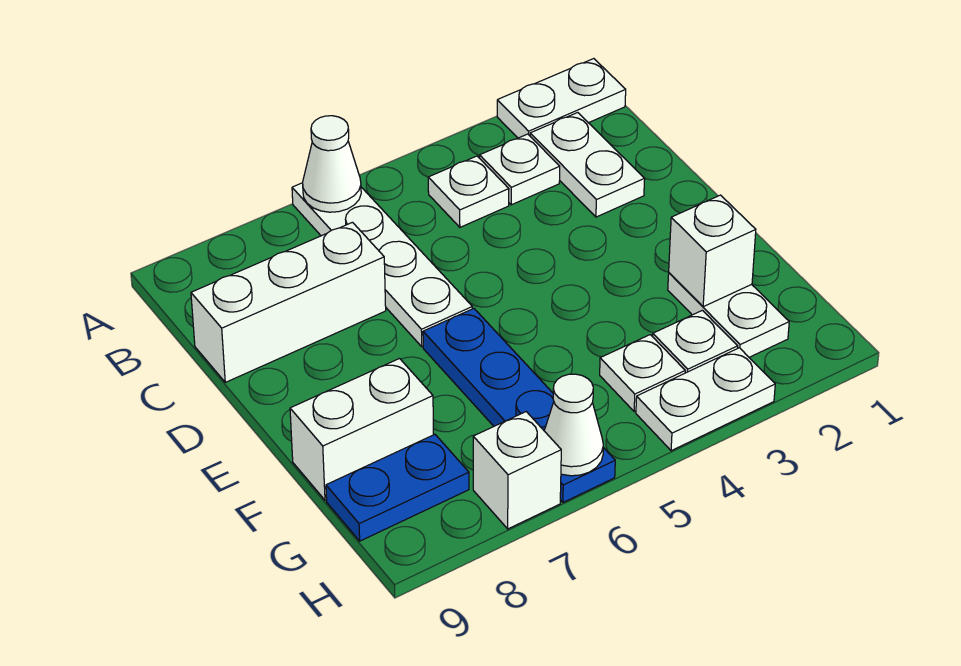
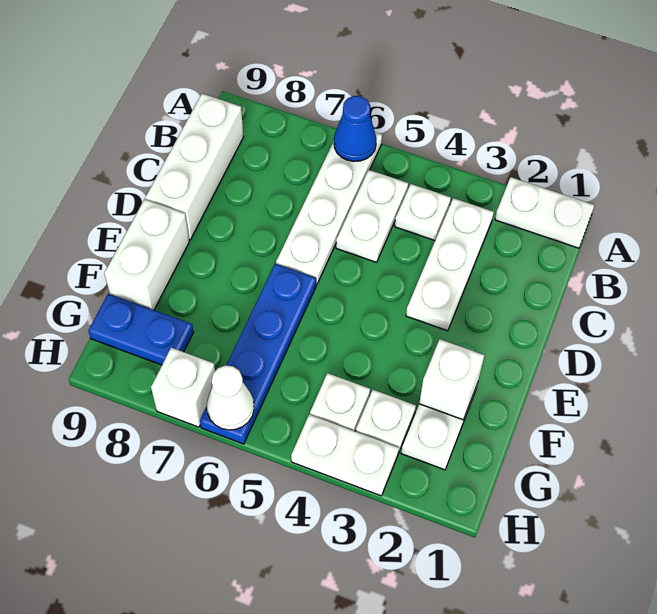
white cone A6 level 2 -> blue cone A6 level 2
white plate B2:C2 level 1 -> white plate B5:C5 level 1
white plate B3 level 1 -> white plate B3:D3 level 1
white brick C7:C9 level 1 -> white brick B9:D9 level 1
white brick F8:F9 level 1 -> white brick E9:F9 level 1

